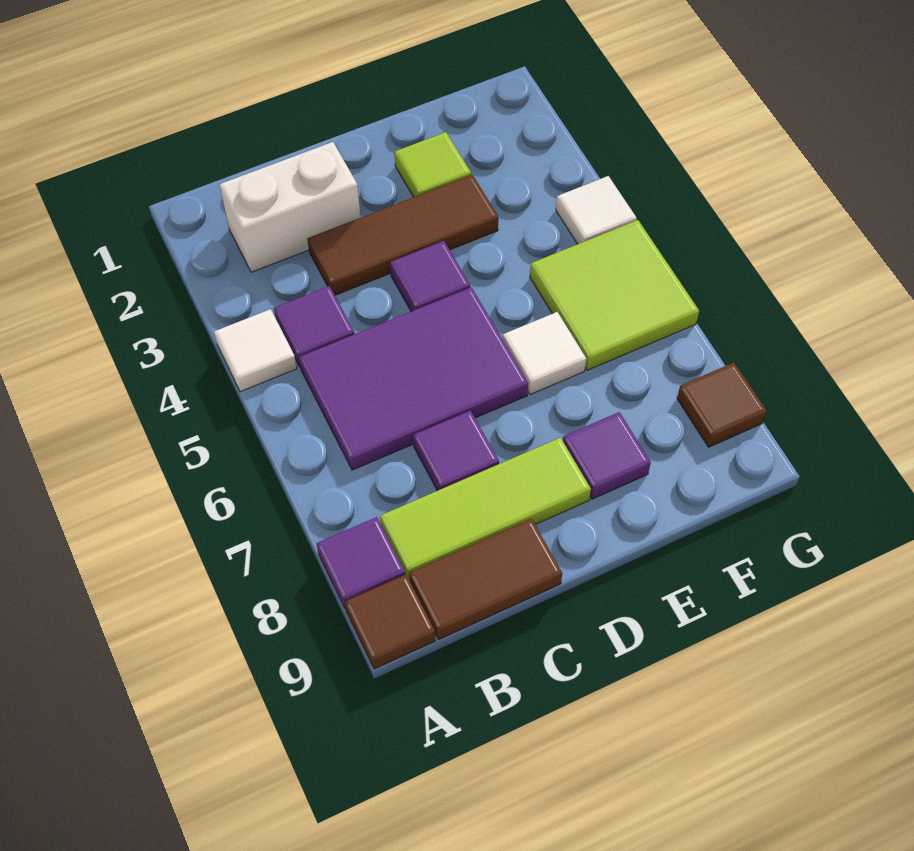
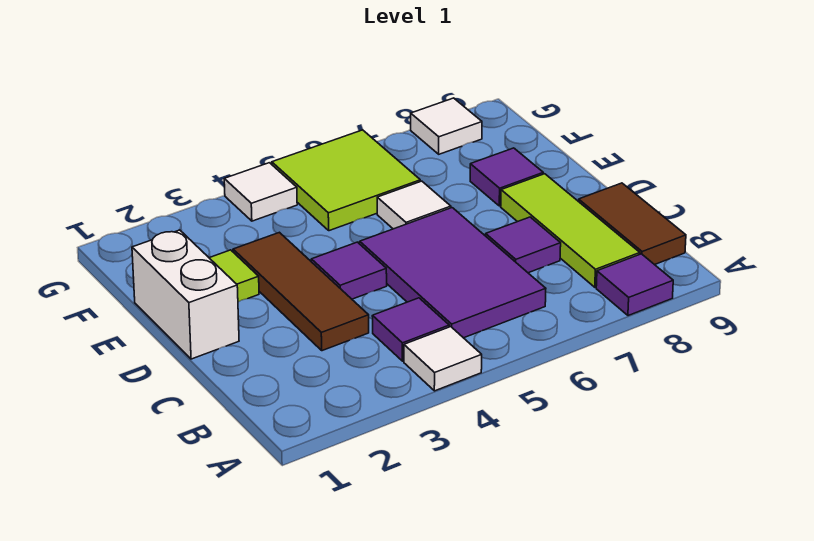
brown tile A9 level 1 -> none
white brick B2:C2 level 1 -> white brick D1:E1 level 1
brown tile G8 level 1 -> white tile G8 level 1

